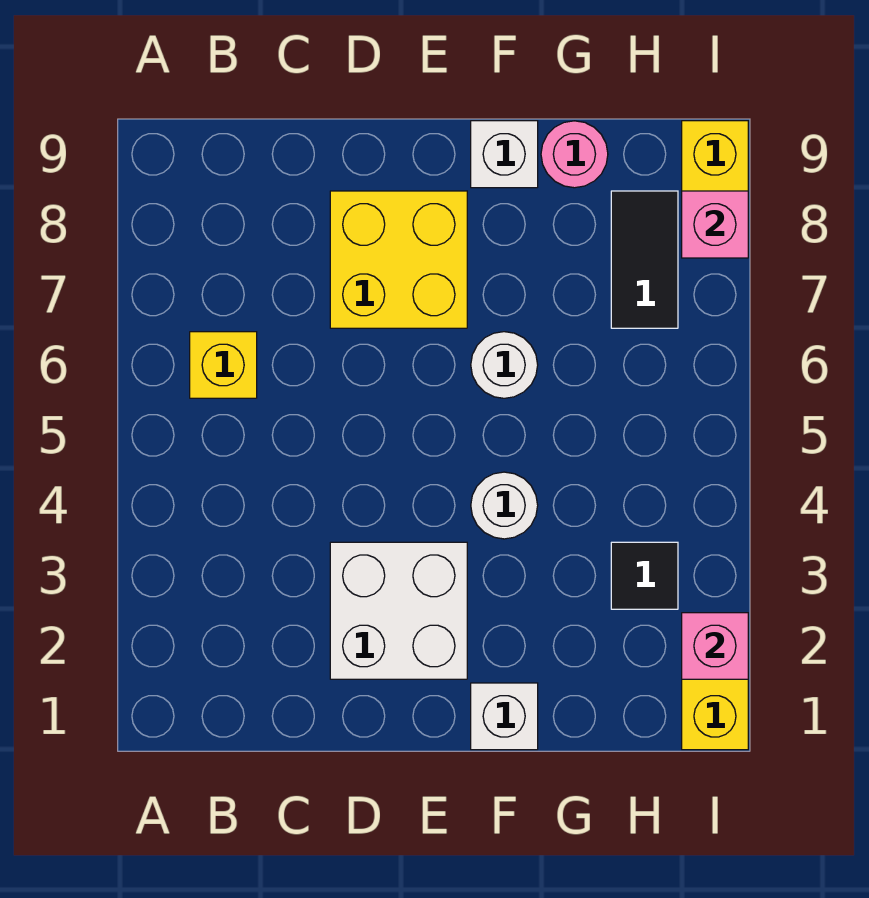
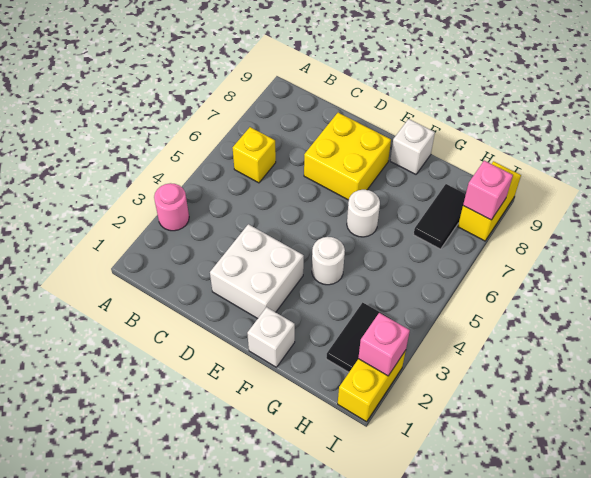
pink round brick G9 level 1 -> pink round brick A3 level 1
black tile H3 level 1 -> black tile H2:H3 level 1

